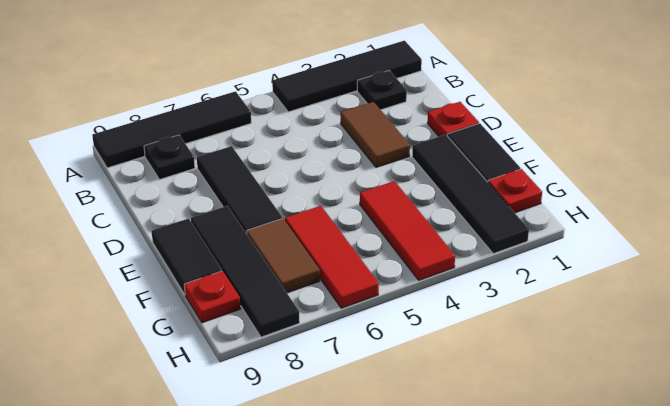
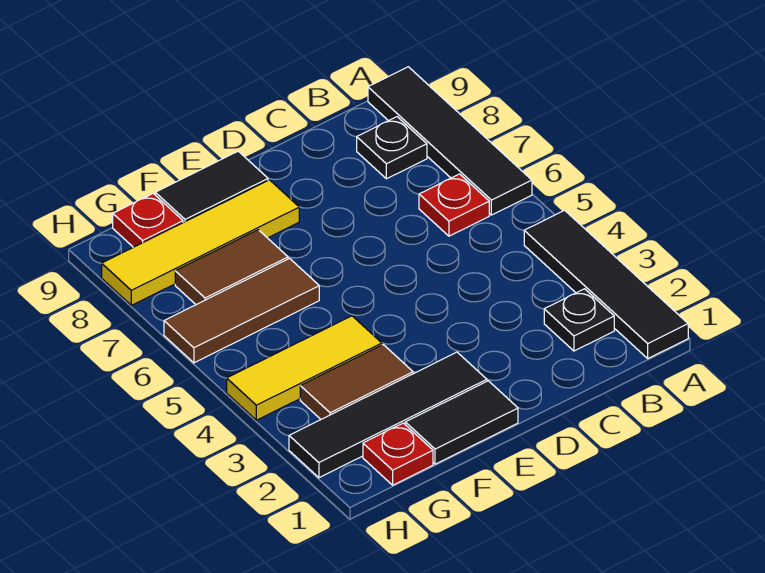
brown tile C3:D3 level 1 -> brown tile F3:G3 level 1
black tile C7:E7 level 1 -> none
red plate D1 level 1 -> red plate B6 level 1
black tile E8:H8 level 1 -> yellow tile E8:H8 level 1
red tile F4:H4 level 1 -> yellow tile F4:H4 level 1
red tile F6:H6 level 1 -> brown tile F6:H6 level 1

